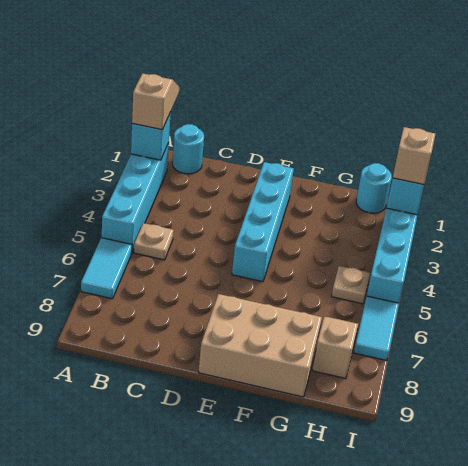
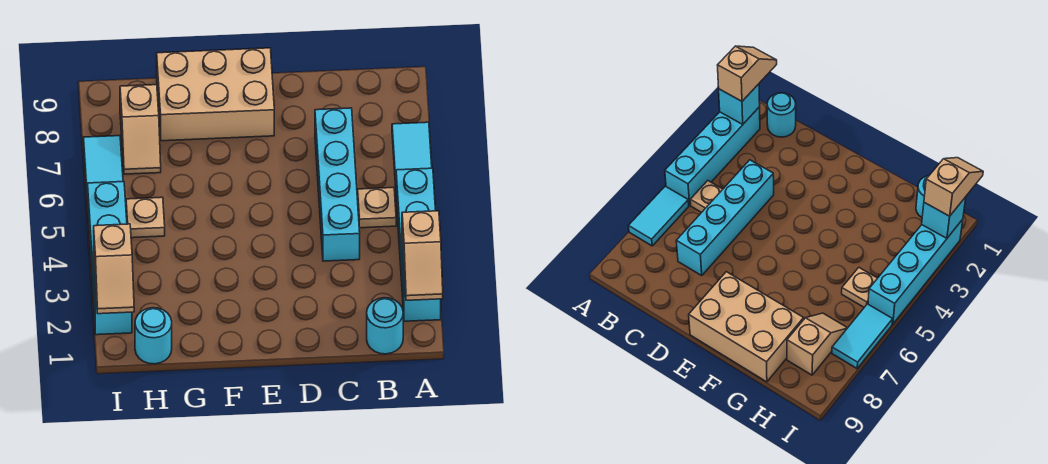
cyan brick E2:E5 level 1 -> cyan brick C4:C7 level 1

